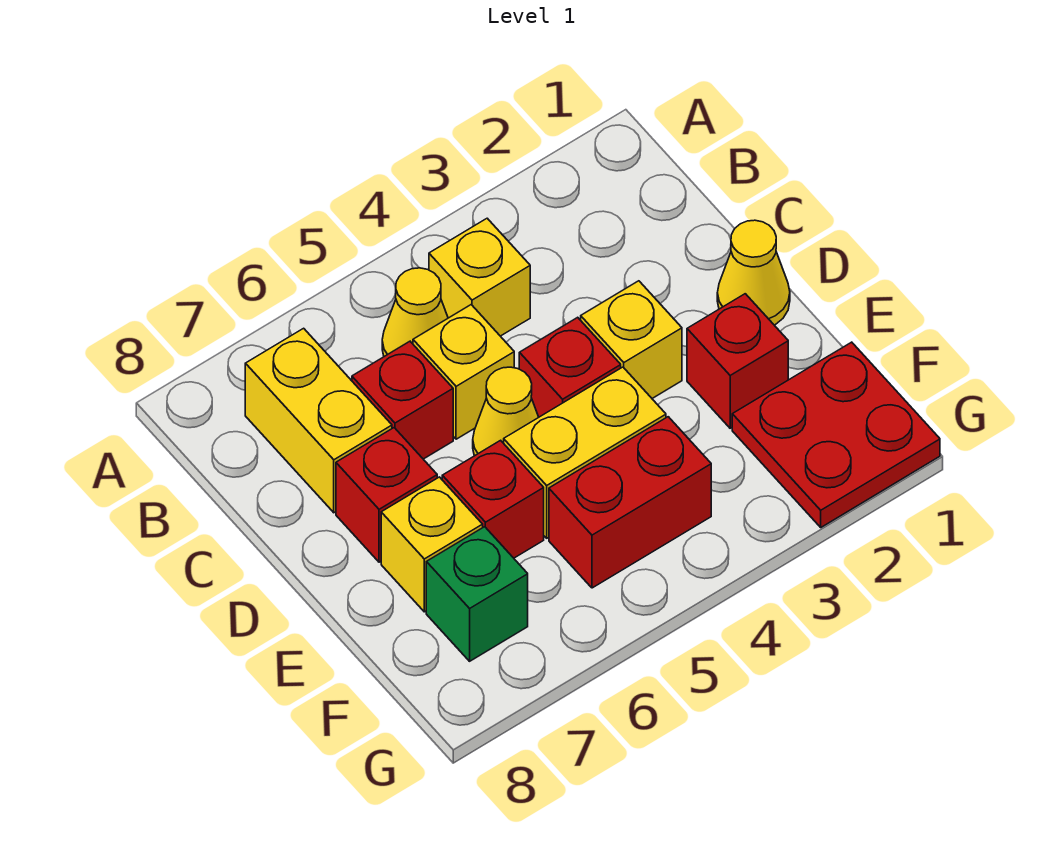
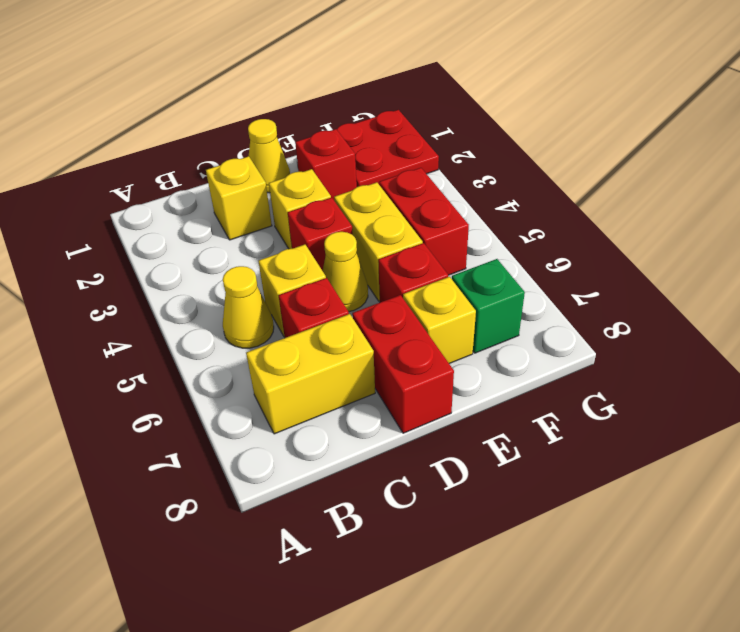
yellow brick B4 level 1 -> yellow brick C2 level 1
red brick D7 level 1 -> red brick D7:D8 level 1

